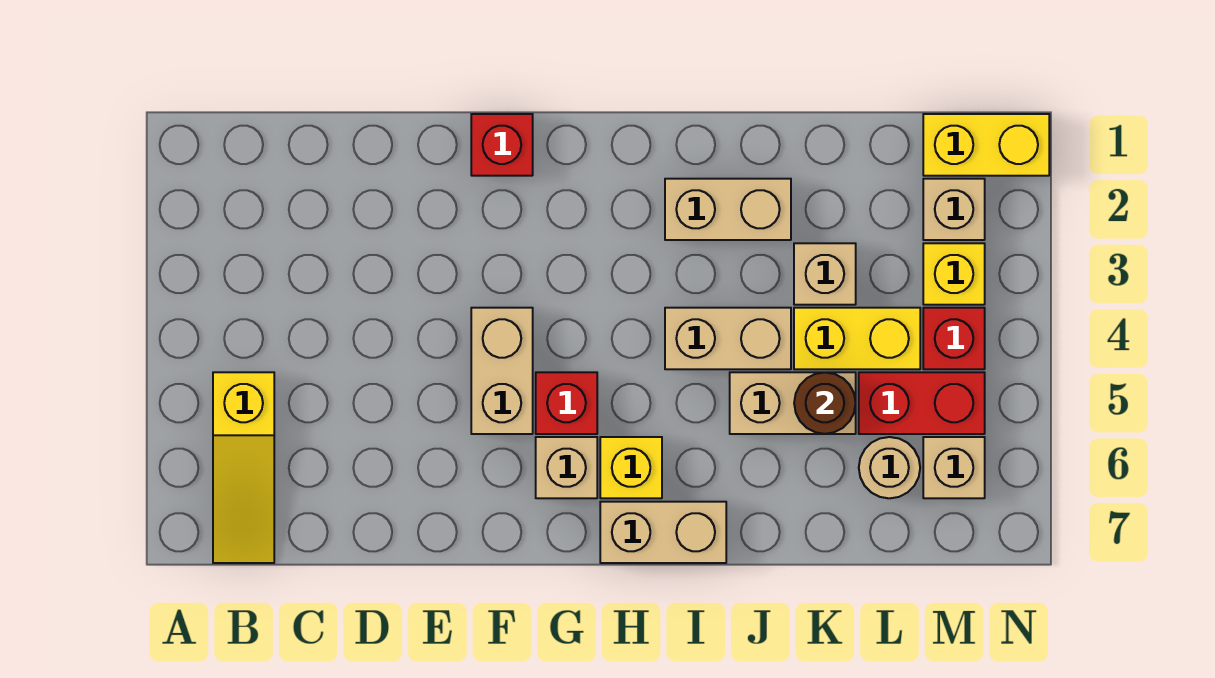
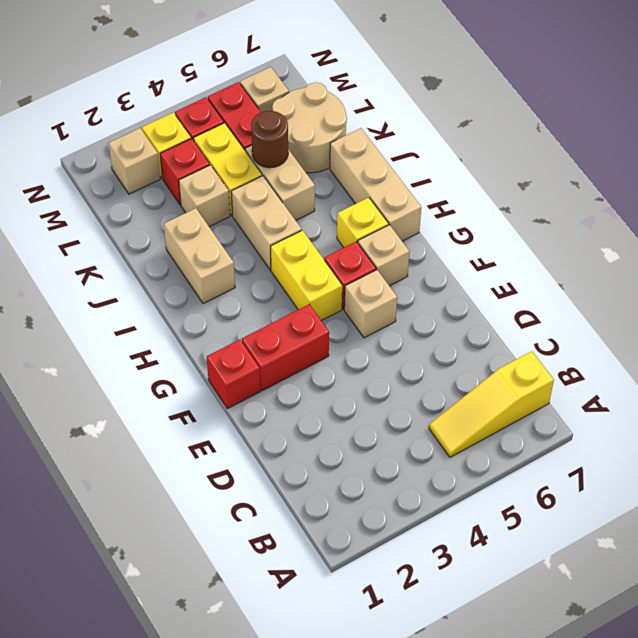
yellow slope B5:B7 level 1 top 5 -> yellow slope B5:B7 level 1 top 7
none -> red brick F2:F3 level 1
tan brick F4:F5 level 1 -> tan brick F5 level 1
tan brick H7:I7 level 1 -> tan brick H7:J7 level 1
none -> red brick L3 level 1
tan round brick L6 level 1 -> tan round brick K6:L7 level 1
yellow brick M1:N1 level 1 -> yellow brick G4:H4 level 1

